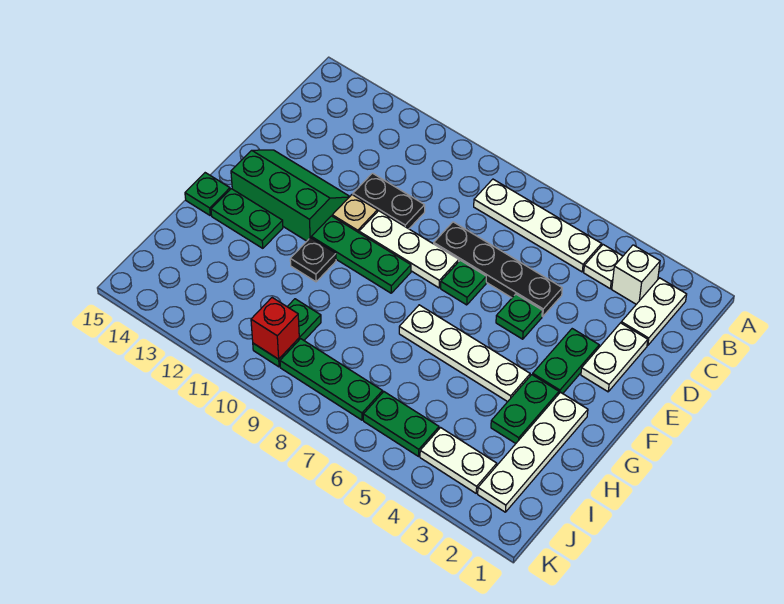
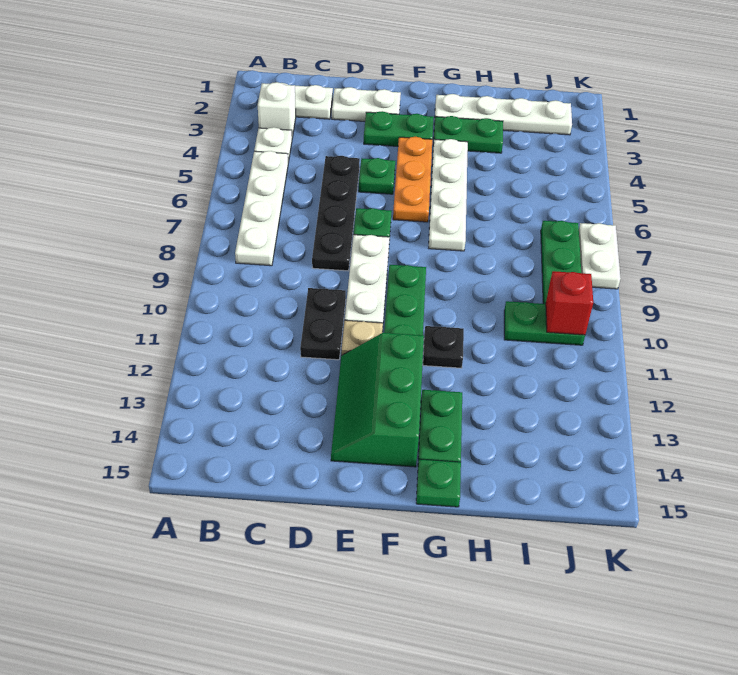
none -> orange plate F4:F6 level 1
white plate J3:J4 level 1 -> white plate K7:K8 level 1
green plate J5:J6 level 1 -> none

